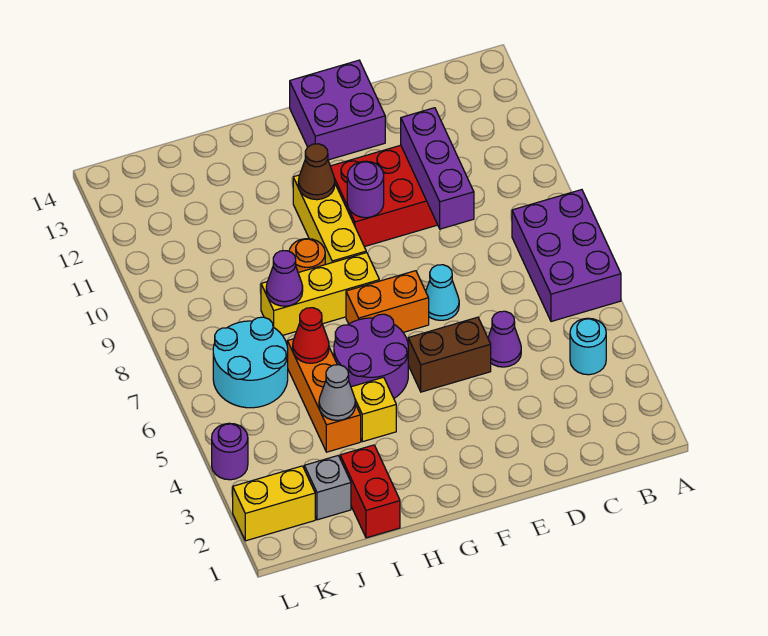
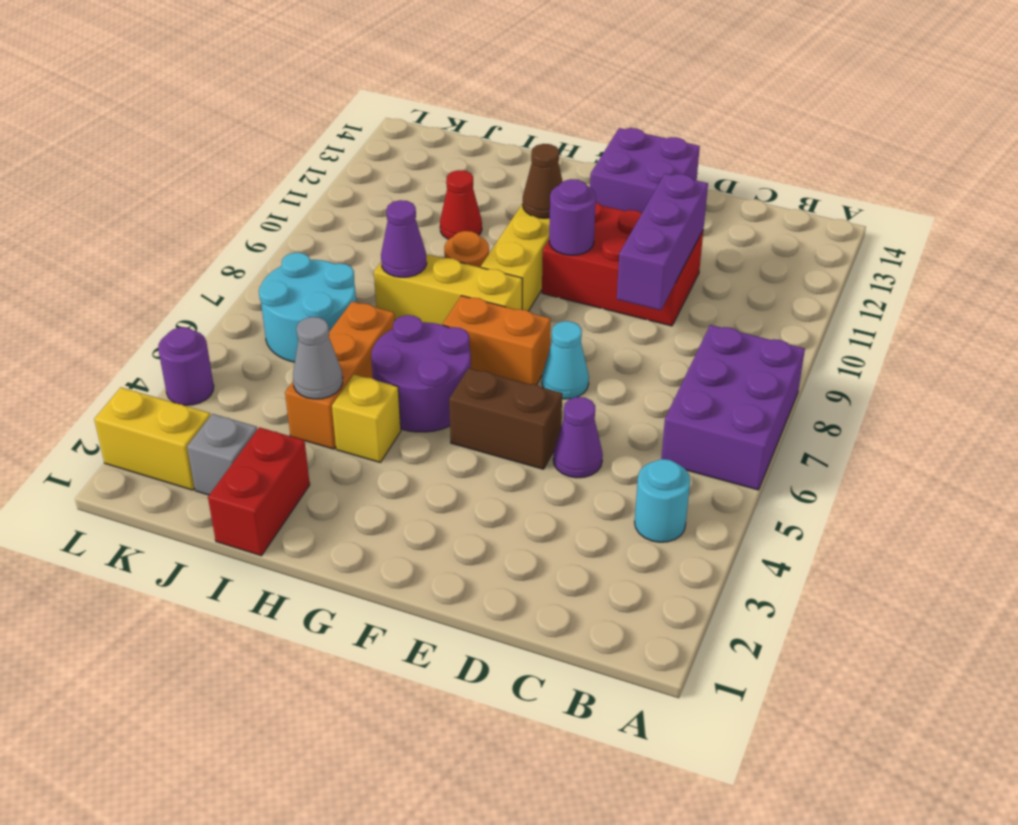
red cone I6 level 2 -> red cone I11 level 1

